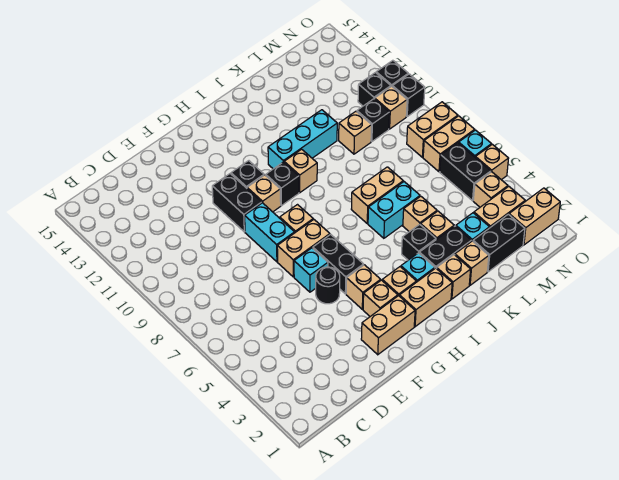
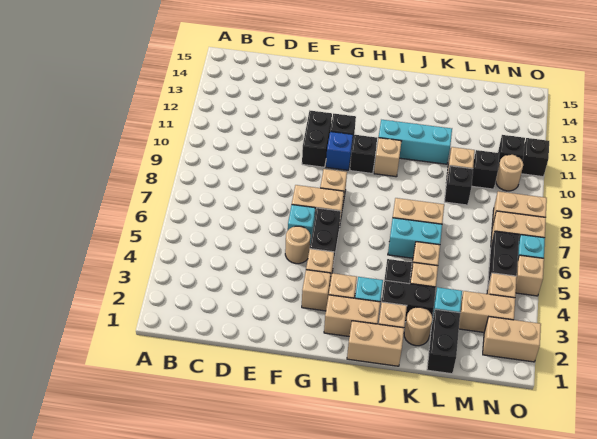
tan brick F2:G2 level 1 -> tan brick I1:J1 level 1
black round brick F5 level 1 -> tan round brick F5 level 1
cyan brick F8:F9 level 1 -> none
tan brick G10 level 1 -> blue brick G10 level 1
tan brick K2 level 1 -> tan round brick K2 level 1
black brick L2:M2 level 1 -> black brick L1:L2 level 1
tan brick N10 level 1 -> tan round brick N10 level 1
black brick O10 level 1 -> black brick L9 level 1

